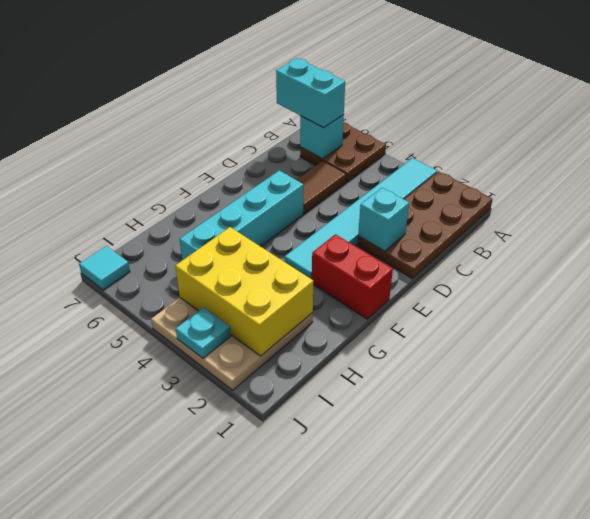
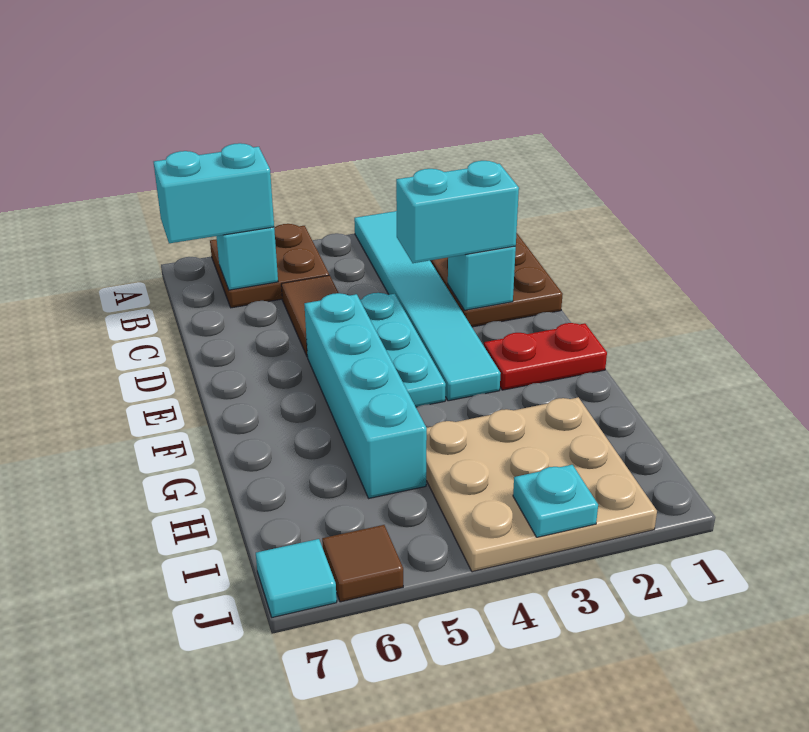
none -> cyan brick D2:D3 level 3
none -> cyan plate D4:F4 level 1
red brick F1:F2 level 1 -> red plate F1:F2 level 1
yellow brick H2:I4 level 2 -> none
none -> brown tile J6 level 1

